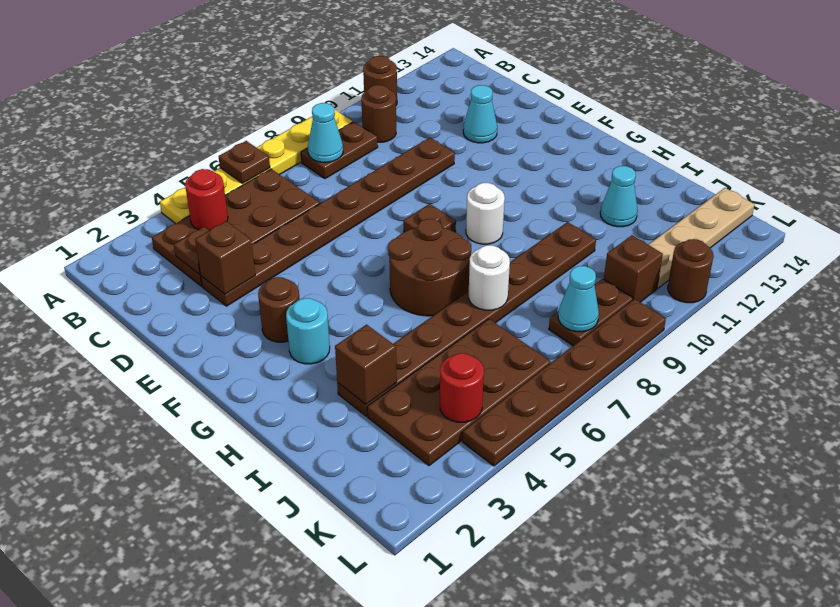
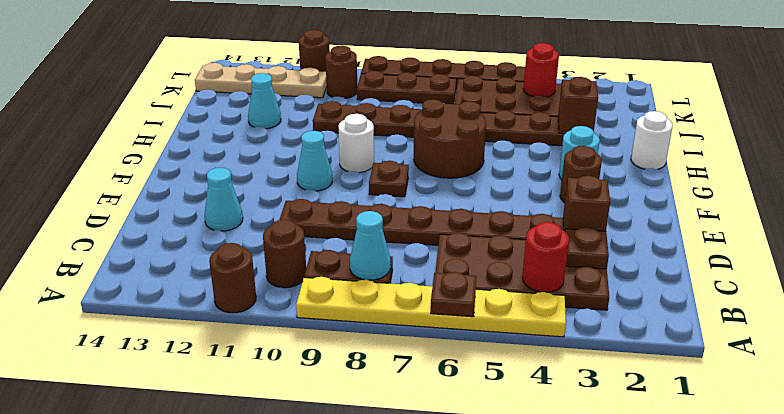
white round brick I7 level 2 -> white round brick H1 level 1
brown plate K8:K9 level 1 -> brown plate K7:K9 level 1
cyan cone K8 level 2 -> cyan cone F10 level 1
brown brick K10 level 1 -> brown round brick K10 level 1

